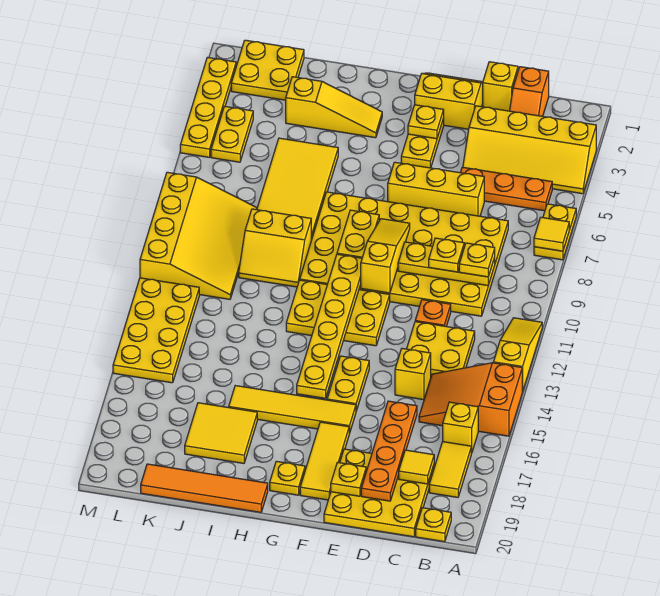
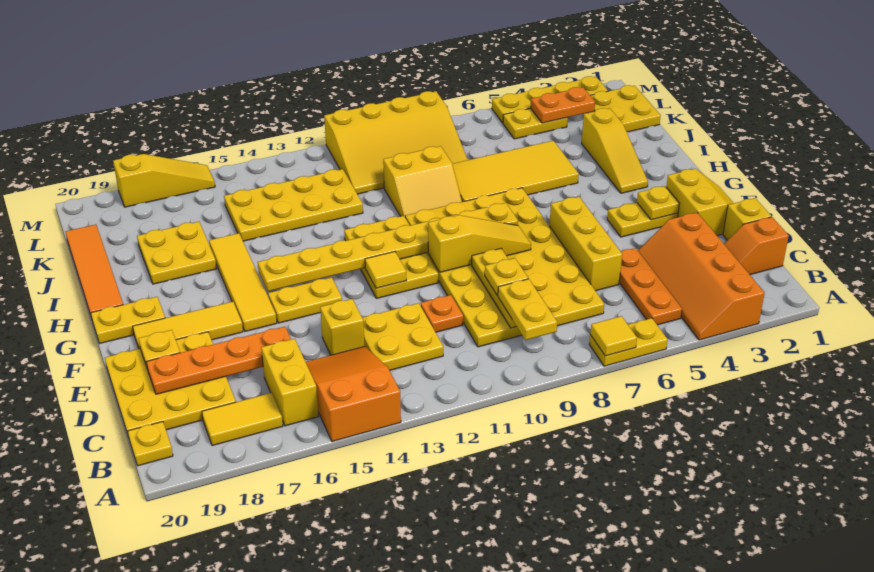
yellow slope A3:D4 level 1 top 3 -> orange slope A3:D4 level 1 top 3
yellow slope A11:A13 level 1 top 13 -> yellow slope M16:M18 level 1 top 18
yellow brick B16 level 1 -> yellow brick B16:C16 level 1
yellow plate C9 level 3 -> yellow plate B9:C9 level 3
yellow tile C18 level 2 -> yellow tile F12 level 2
yellow plate G19 level 1 -> yellow plate G19:G20 level 1
yellow slope I9:J10 level 1 top 9 -> yellow slope I9:J10 level 1 top J
yellow tile I17:J18 level 1 -> yellow plate I17:J18 level 1
none -> orange plate L3:L4 level 2
yellow plate L12:M15 level 1 -> yellow plate J12:K15 level 1

